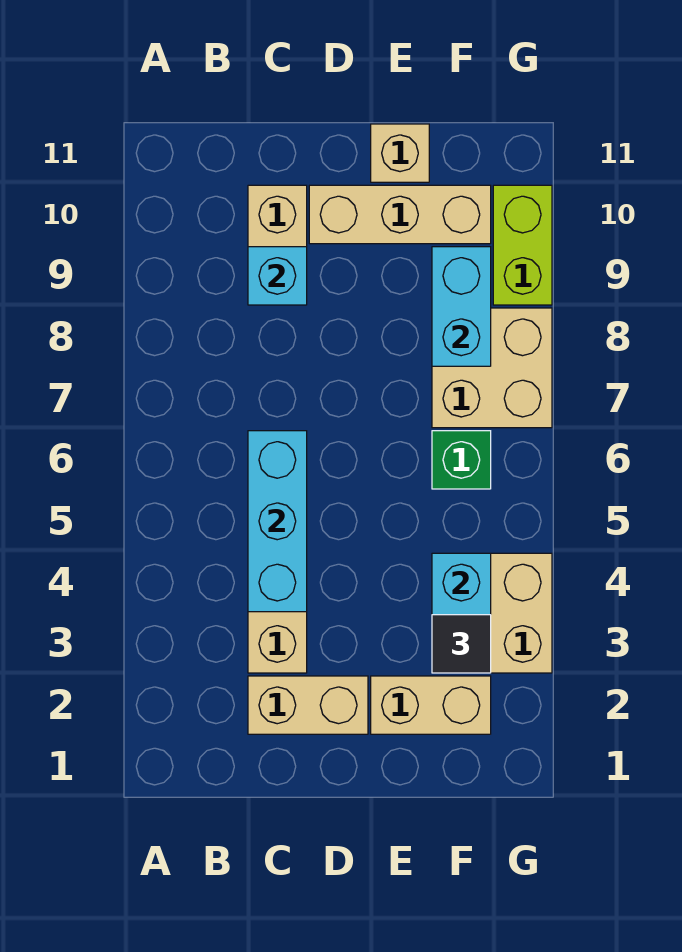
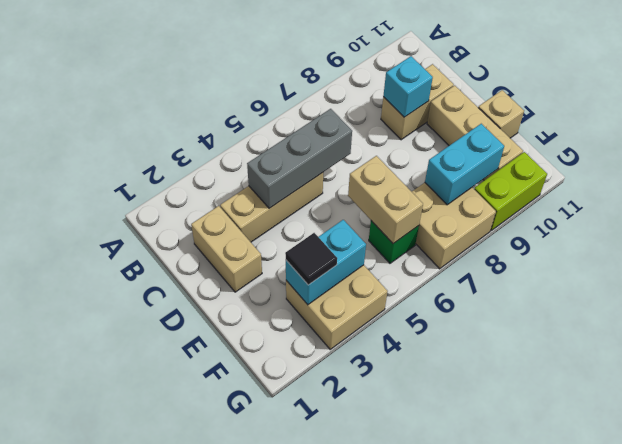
cyan brick C4:C6 level 2 -> grey brick C4:C6 level 2
tan brick E2:F2 level 1 -> tan brick E6:F6 level 2

